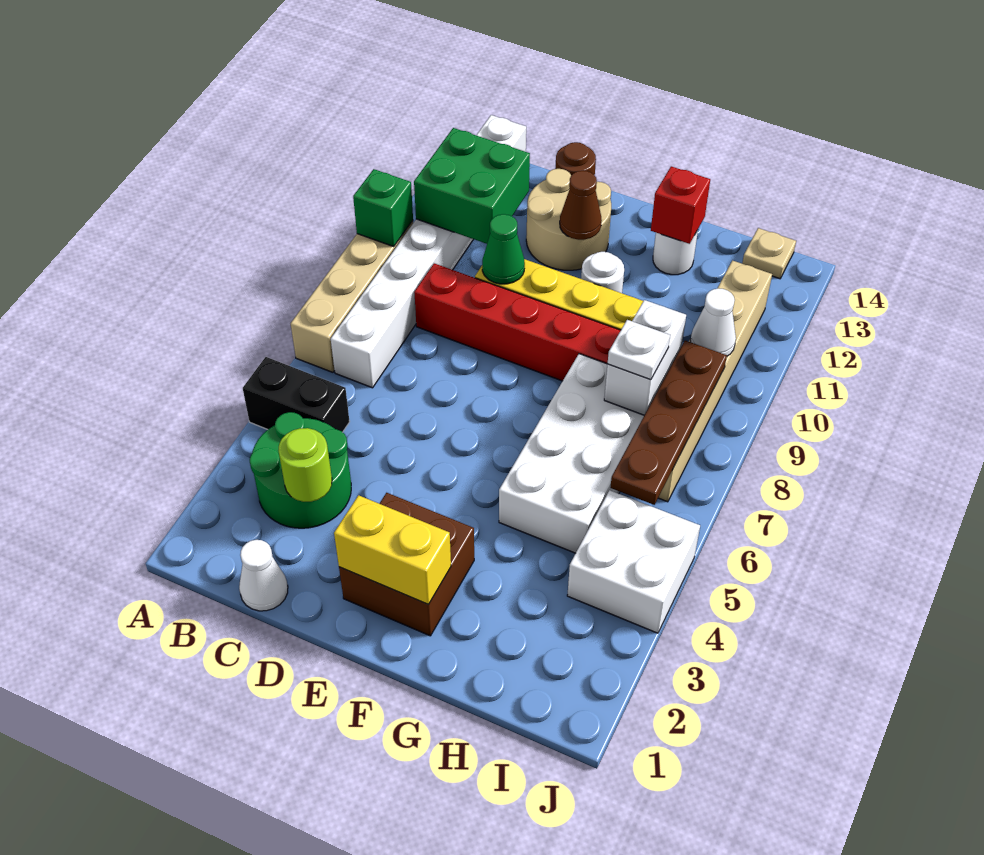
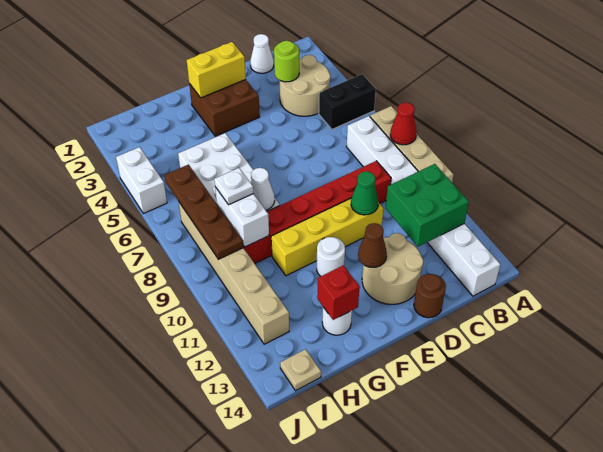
none -> red cone A8 level 2
green brick A10 level 2 -> none
green round brick B3:C4 level 1 -> tan round brick B3:C4 level 1
white brick I4:J5 level 1 -> white brick J4:J5 level 1
white cone I10 level 2 -> white cone G8 level 2

